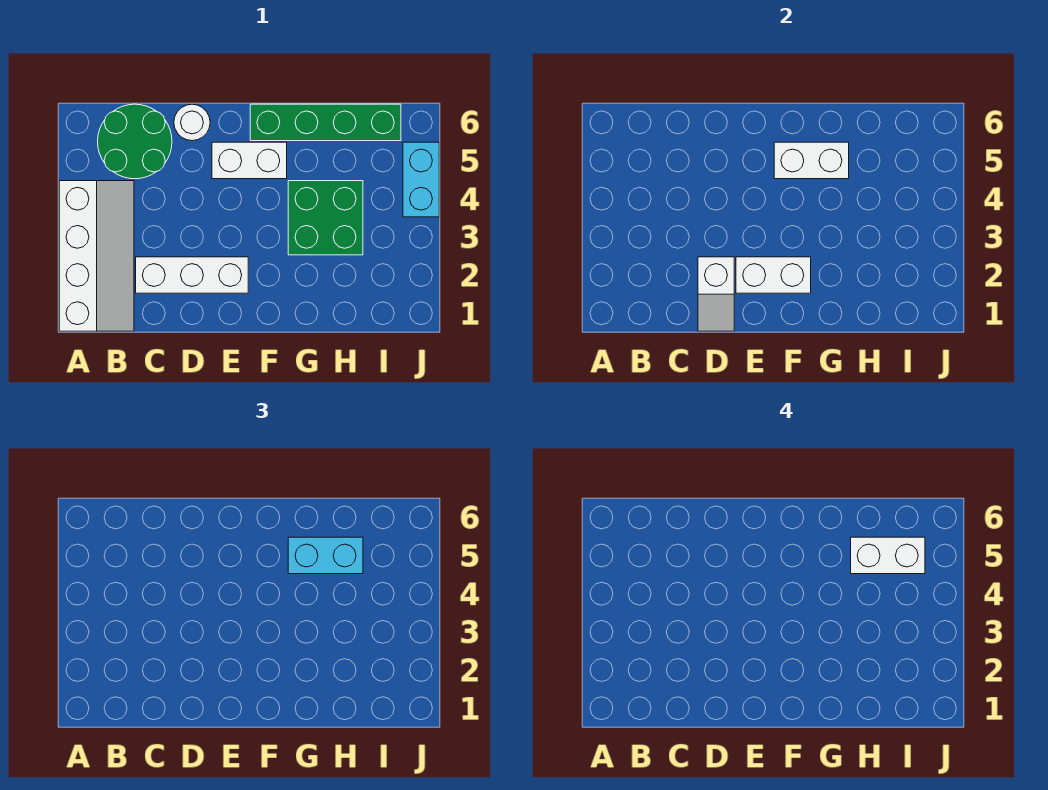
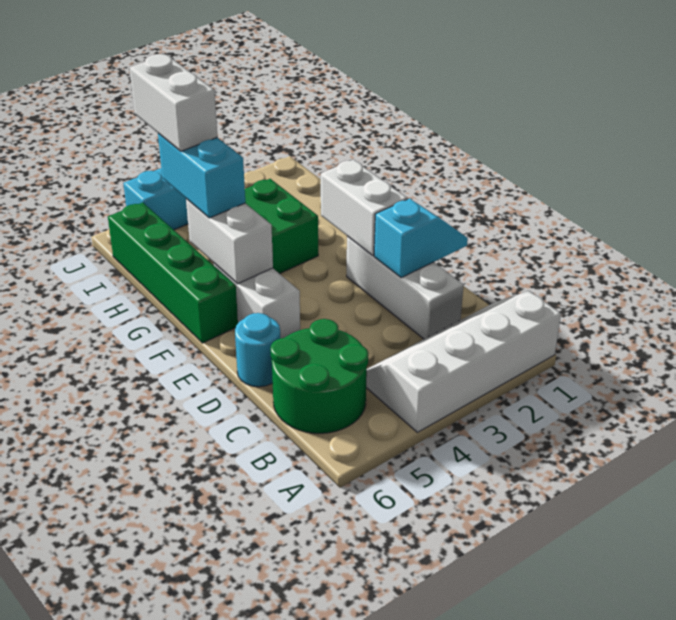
white slope D1:D2 level 2 top 2 -> cyan slope D1:D2 level 2 top 2
white round brick D6 level 1 -> cyan round brick D6 level 1

